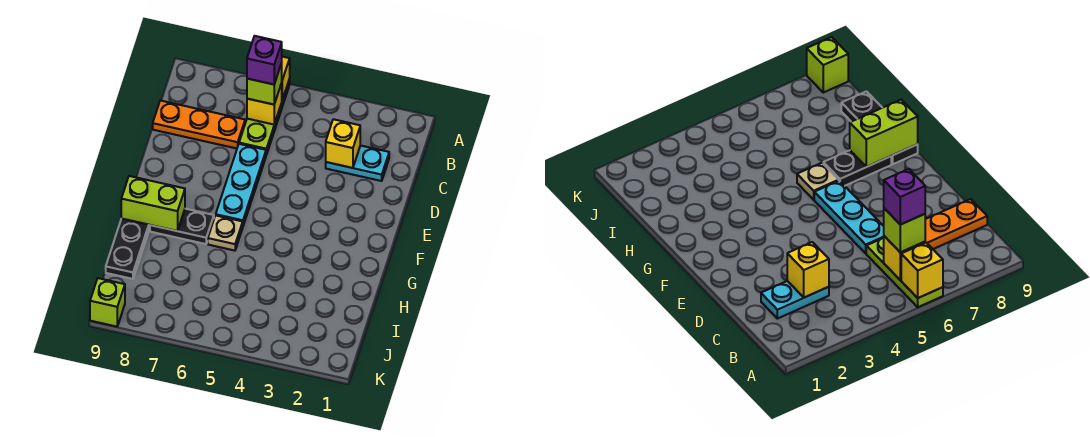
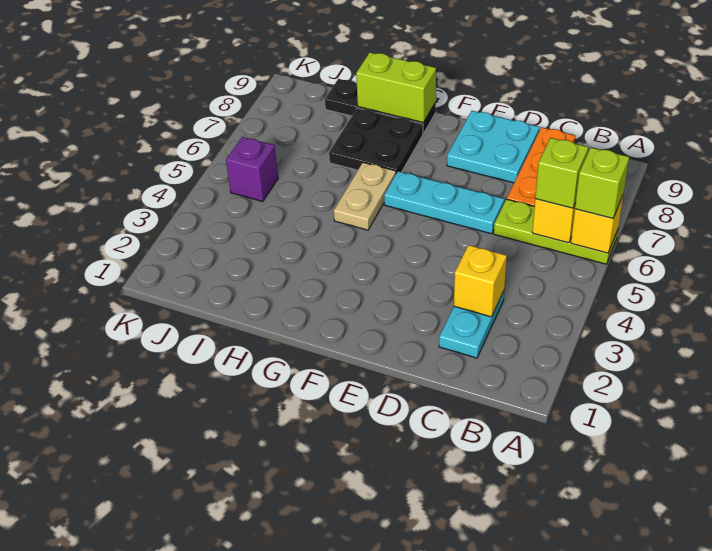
purple brick B6 level 4 -> purple brick J5 level 1
none -> cyan plate D8:E9 level 1
tan plate G6 level 1 -> tan plate G5:G6 level 1
black plate G7:G8 level 1 -> black plate G7:H8 level 1
lime brick G8:G9 level 2 -> lime brick G9:H9 level 2
lime brick K9 level 1 -> lime brick A6 level 3

